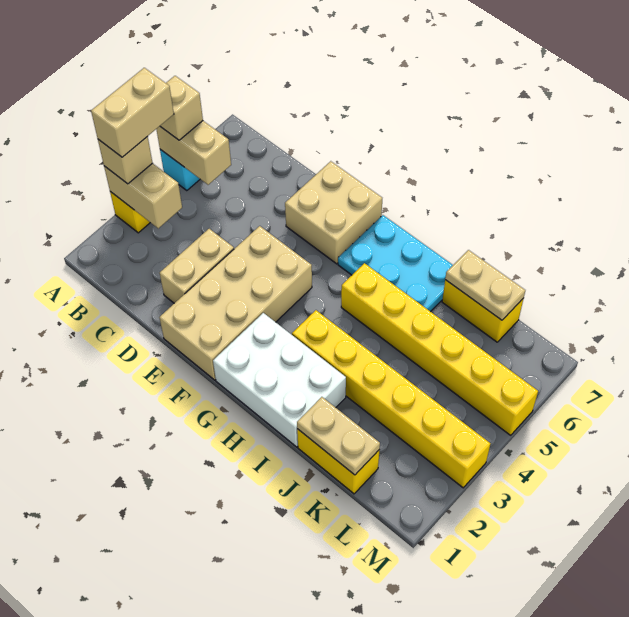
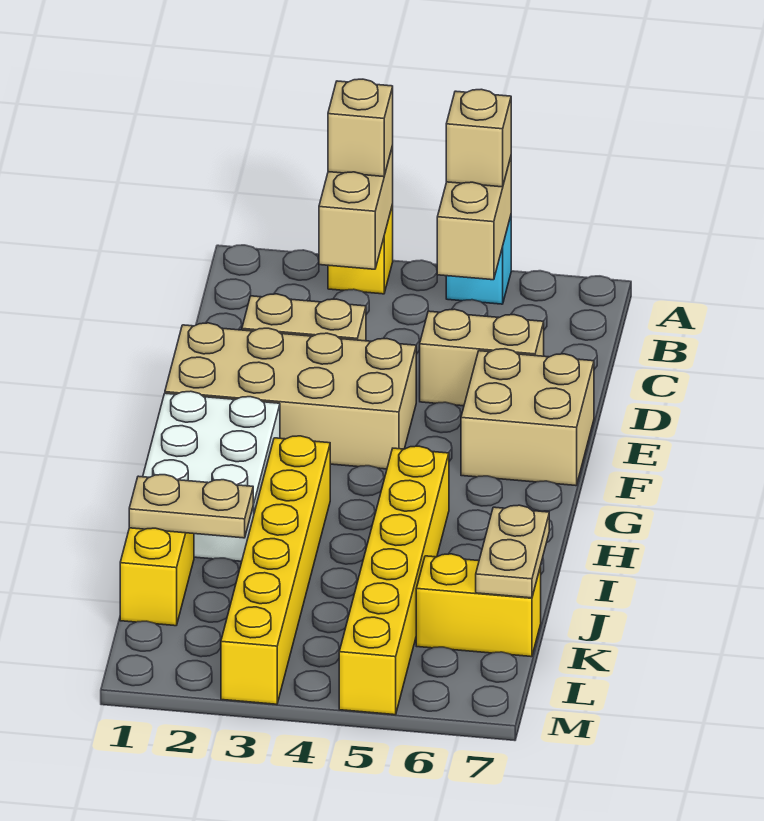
tan brick A3:A4 level 4 -> tan brick D5:D6 level 1
cyan plate G6:I7 level 1 -> none
tan plate J1:K1 level 2 -> tan plate J1:J2 level 2
yellow brick J7:K7 level 1 -> yellow brick K6:K7 level 1

